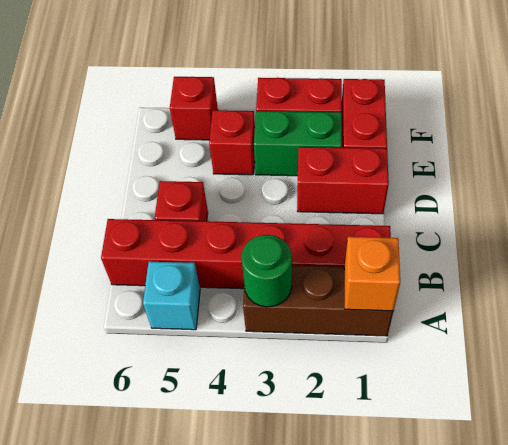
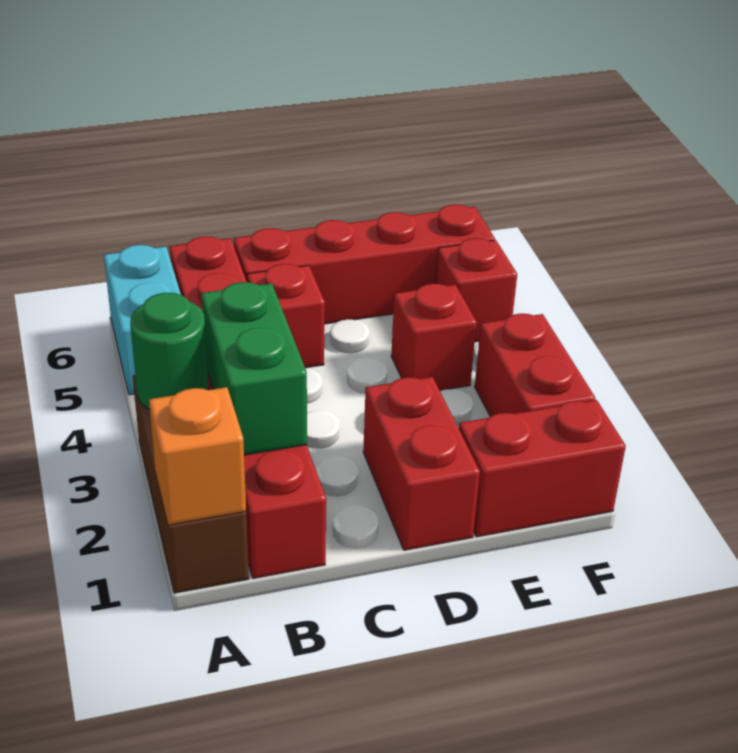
cyan brick A5 level 1 -> cyan brick A5:A6 level 1
none -> red brick C6:F6 level 1
green brick E2:E3 level 1 -> green brick B2:B3 level 2

